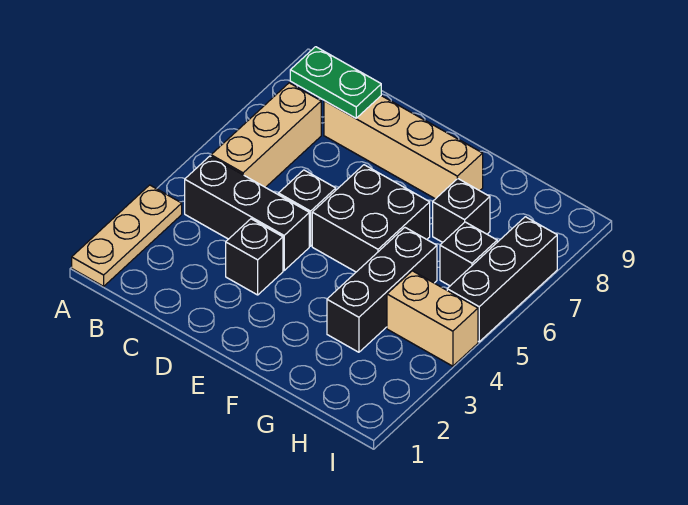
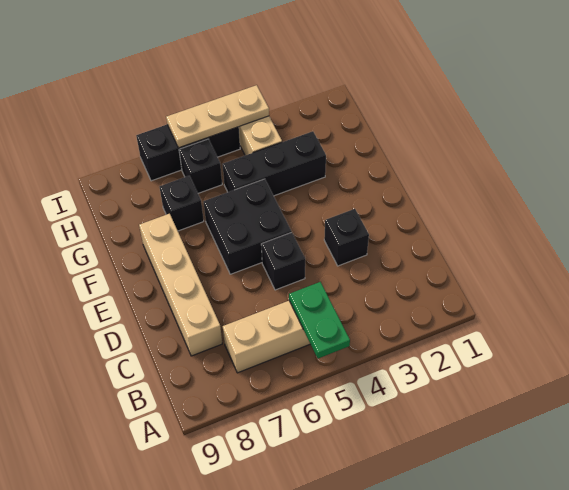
tan plate A1:A3 level 1 -> tan plate I4:I6 level 2
black brick B4:D4 level 1 -> none
green plate B8:C8 level 2 -> green plate A5:B5 level 2

